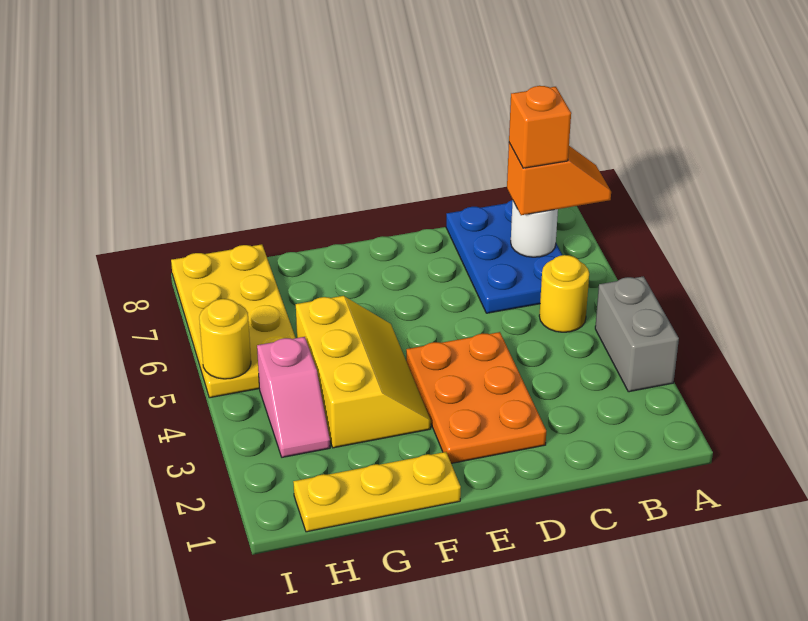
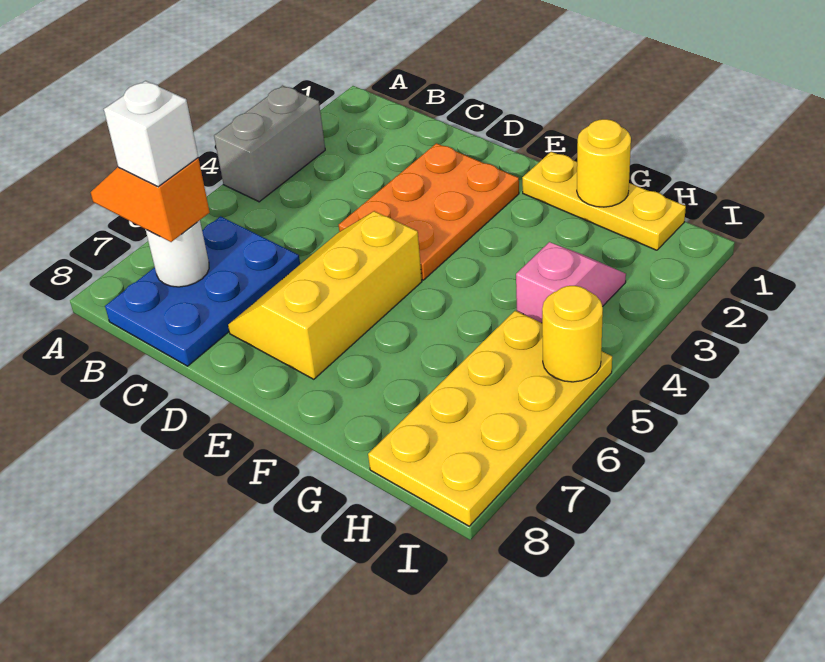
yellow round brick B5 level 1 -> yellow round brick G1 level 2
orange brick B7 level 4 -> white brick B7 level 4
yellow slope F3:G5 level 1 top G -> yellow slope D5:E7 level 1 top E

